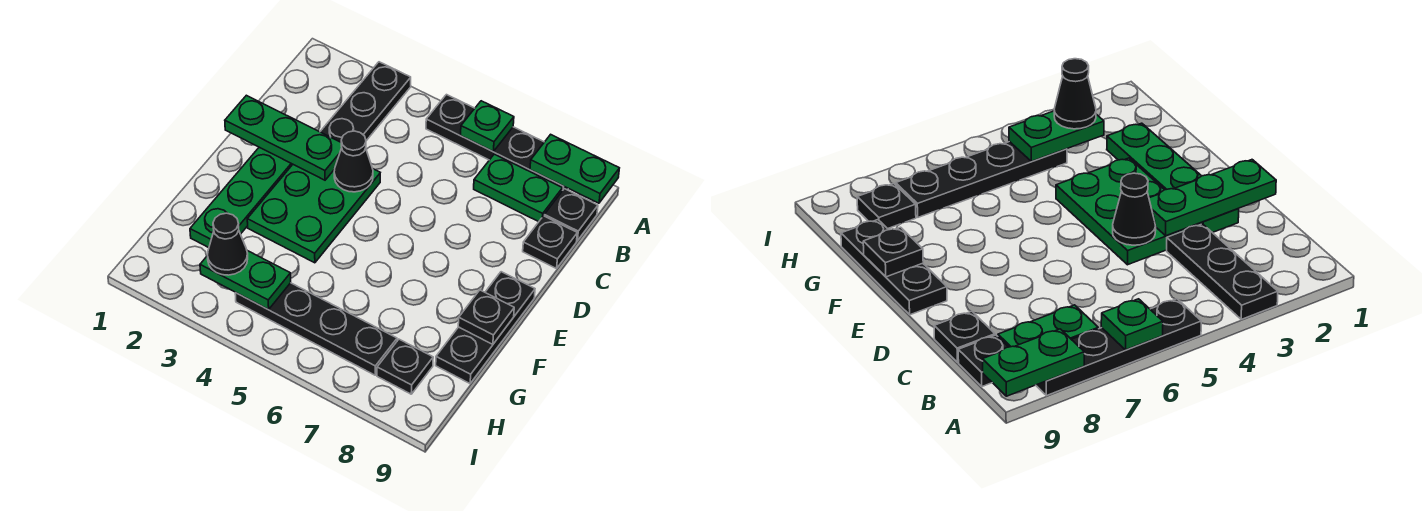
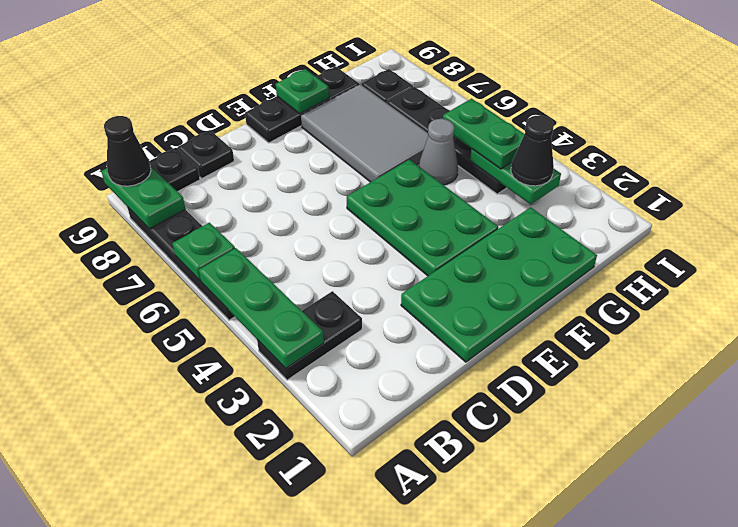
black plate A3:C3 level 1 -> black plate A3:B3 level 1
green plate B7:B8 level 1 -> green plate H4:H5 level 3
green plate D1:D3 level 2 -> green plate A3:A5 level 2
green plate D2:G2 level 1 -> green plate D1:G2 level 1
green plate D3:F4 level 1 -> green plate E3:F5 level 1
black cone D4 level 2 -> black cone A9 level 3
none -> grey tile F6:G8 level 1
black plate F9 level 2 -> green plate F9 level 2
none -> grey cone G5 level 1

